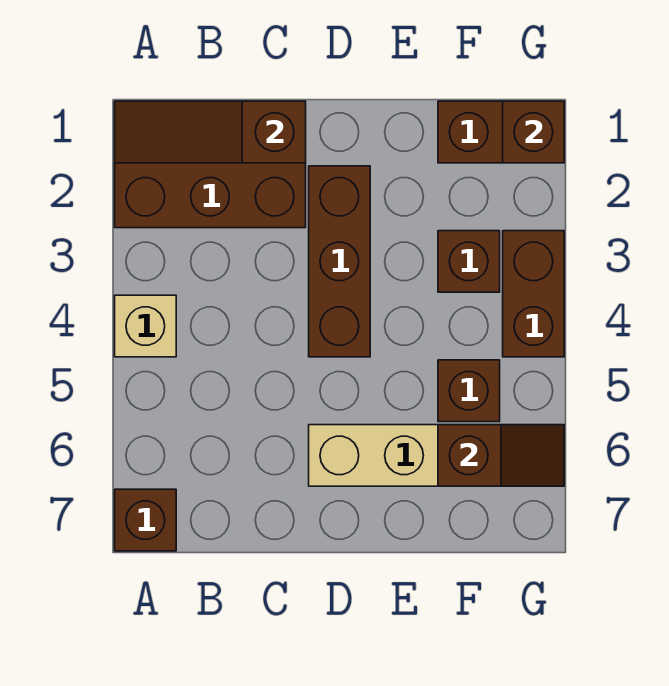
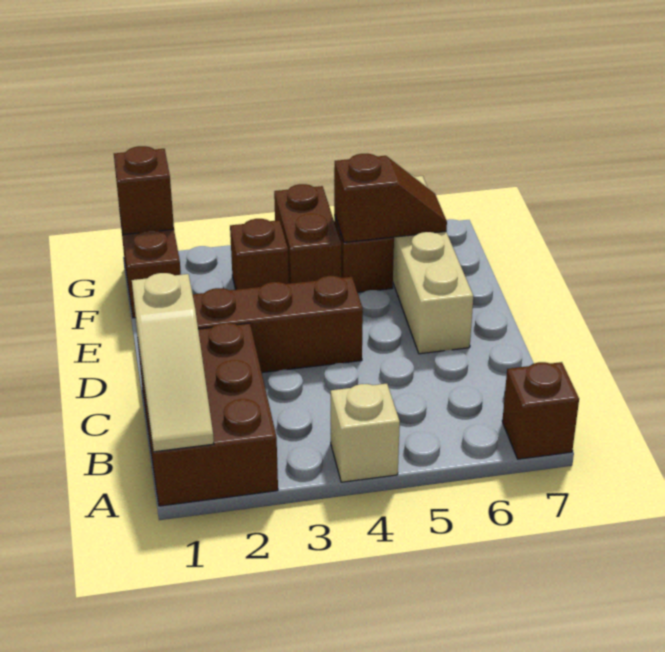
brown slope A1:C1 level 2 top C -> tan slope A1:C1 level 2 top C
brown slope F6:G6 level 2 top F -> brown slope F5:F6 level 2 top 5
brown brick G3:G4 level 1 -> brown brick F4:G4 level 1

